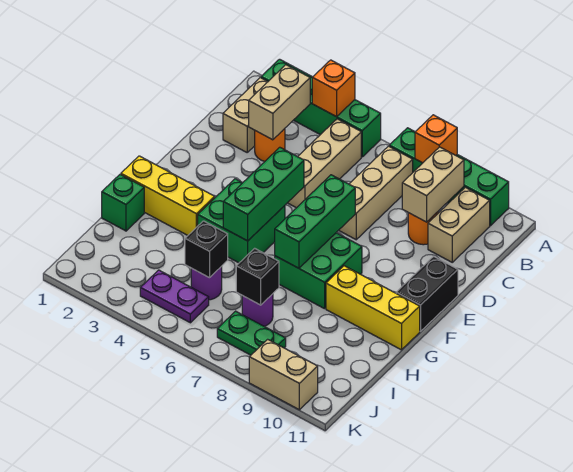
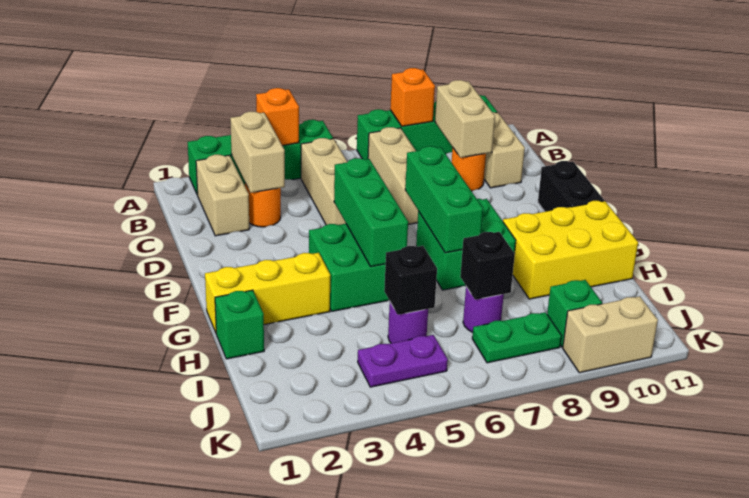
yellow brick G9:G11 level 1 -> yellow brick G9:H11 level 1
none -> green brick J9 level 1

